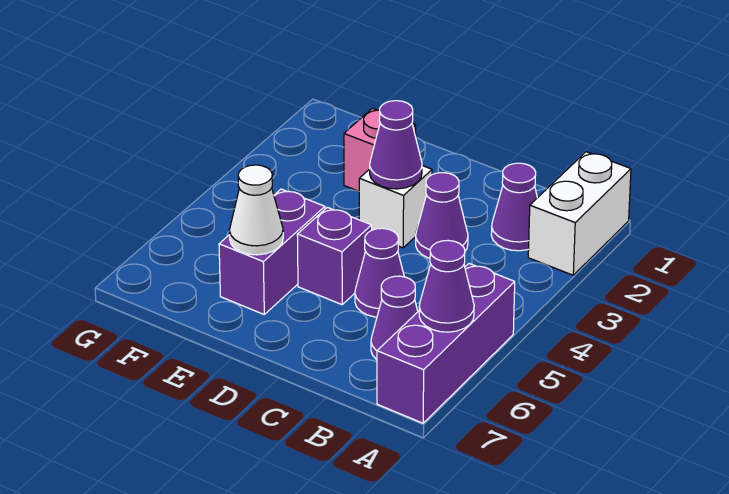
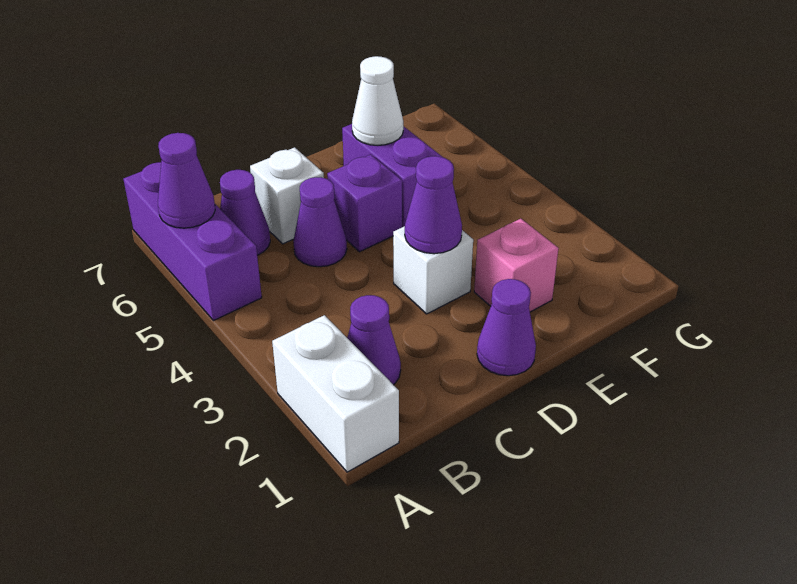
purple cone C3 level 1 -> purple cone D1 level 1
none -> white brick C6 level 1

